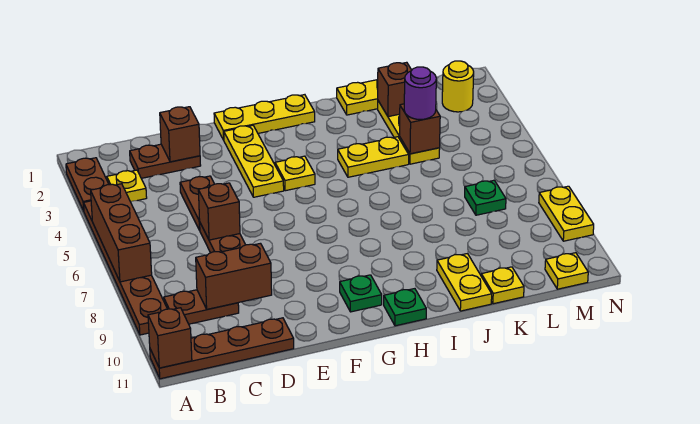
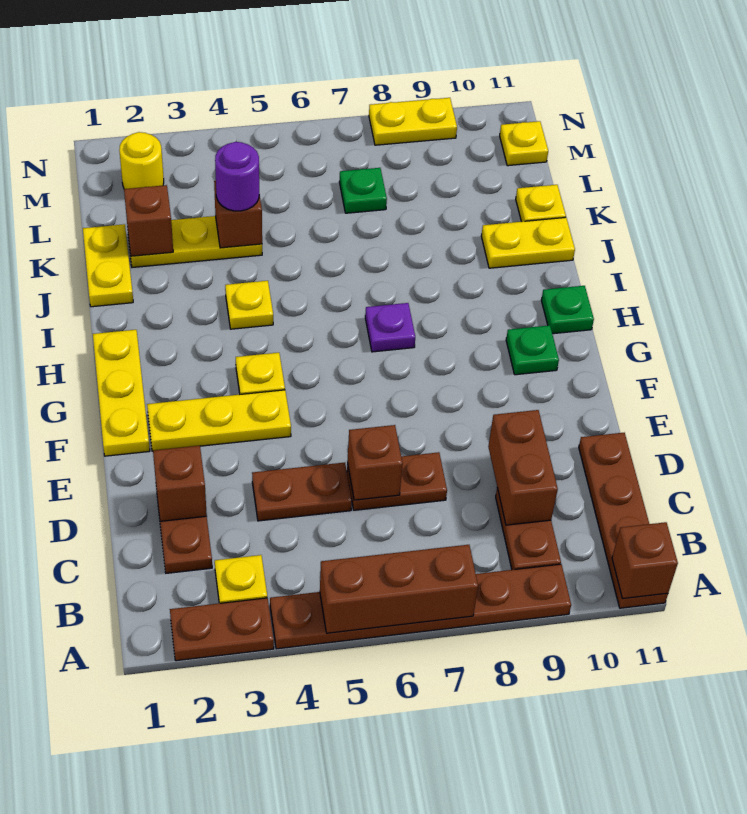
none -> purple plate H7 level 1
yellow plate I4:J4 level 1 -> yellow plate I4 level 1

